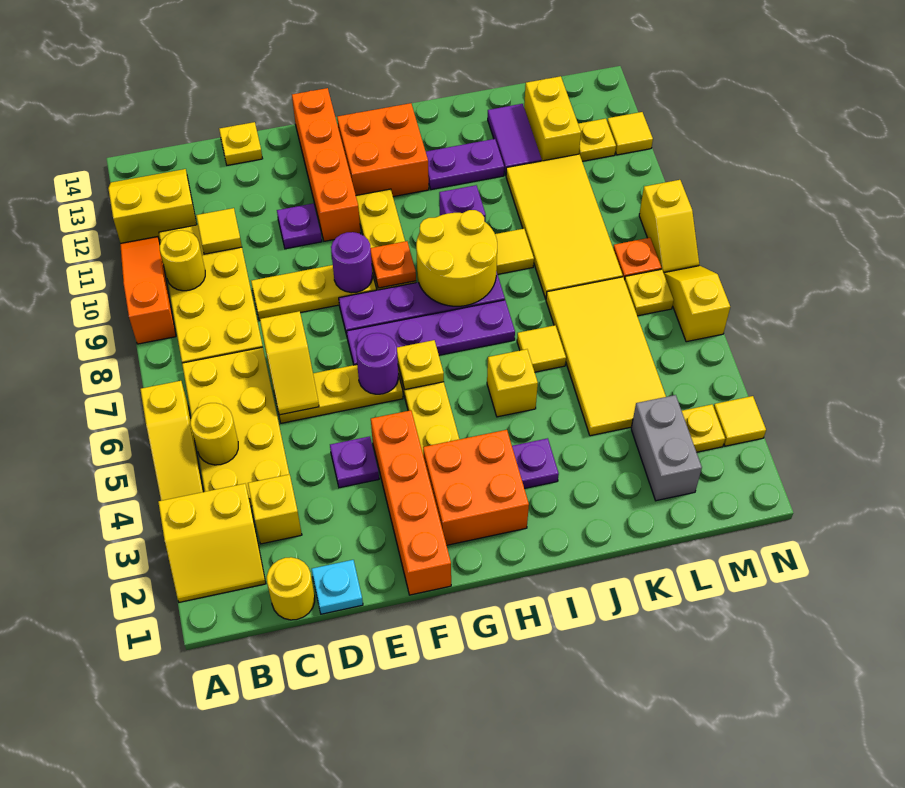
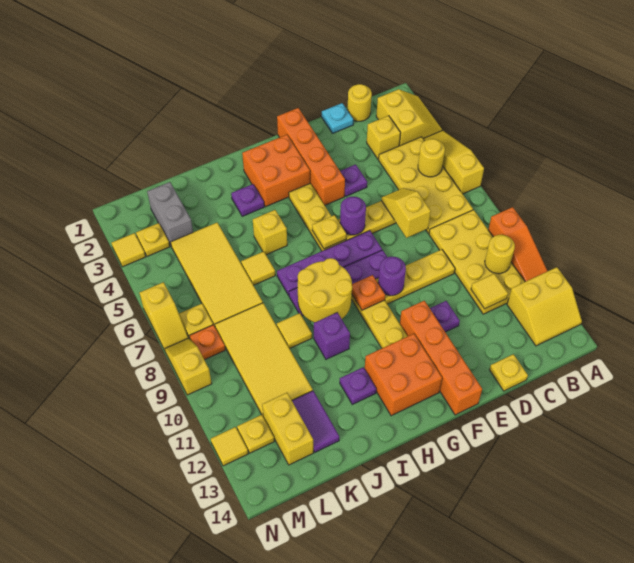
yellow slope A2:B3 level 1 top 3 -> yellow slope A2:B3 level 1 top B
purple plate I12:J12 level 1 -> purple plate I12 level 1

